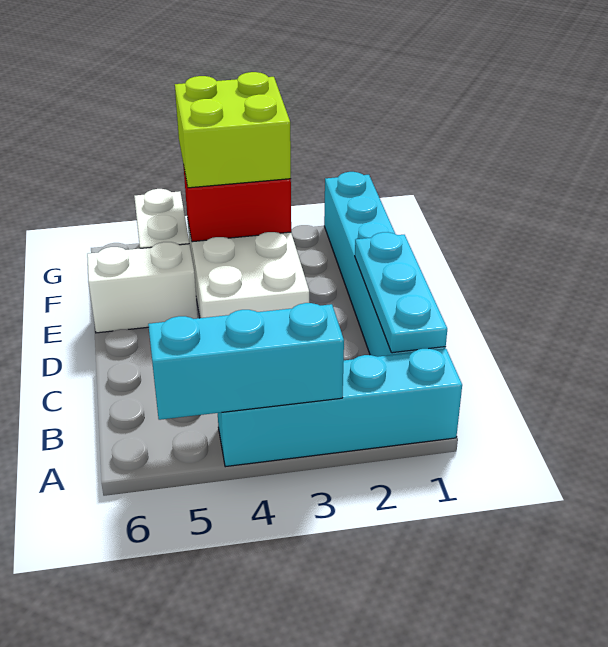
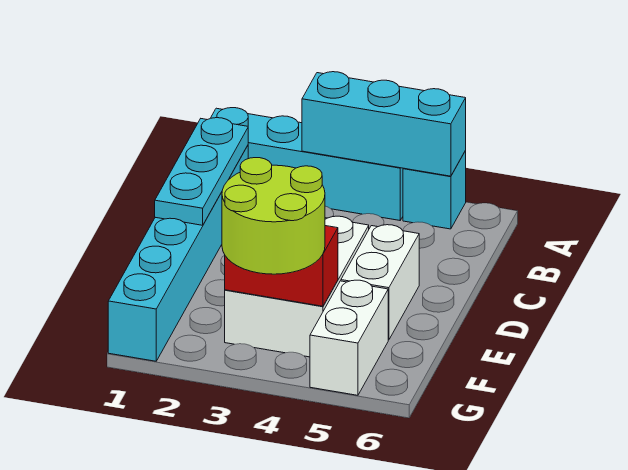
none -> cyan brick A5 level 1
white brick E5:E6 level 1 -> white brick D5:E5 level 1
lime brick F3:G4 level 3 -> lime round brick F3:G4 level 3

